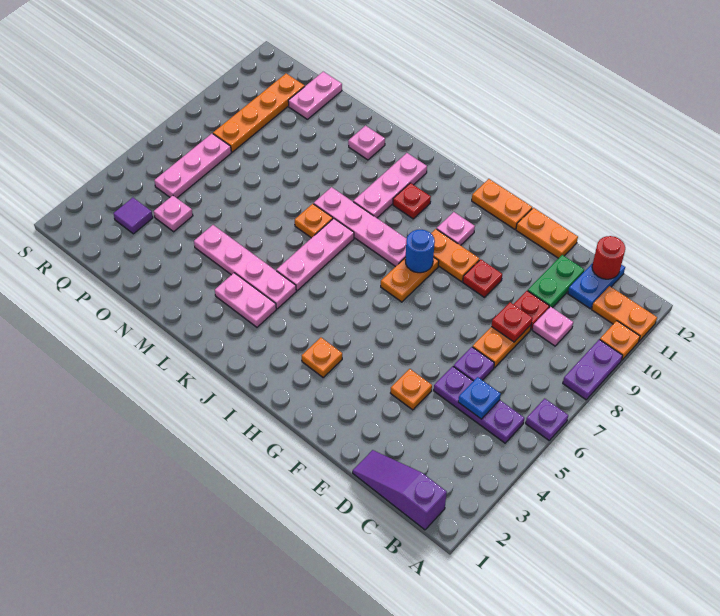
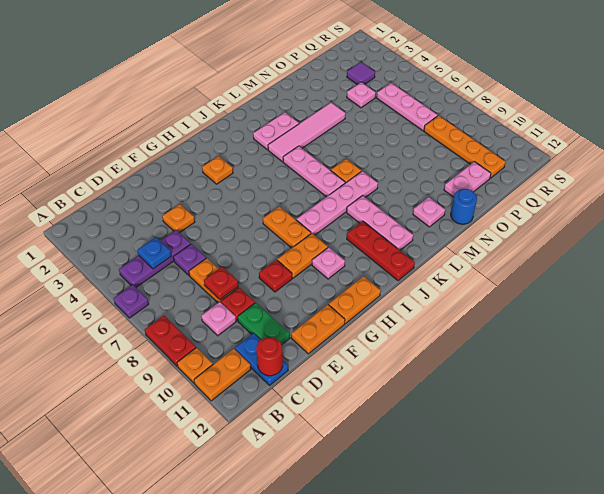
purple plate A8:A9 level 1 -> red plate A8:A9 level 1
purple slope B1:D1 level 1 top B -> none
blue round brick H8 level 2 -> blue round brick N12 level 1
red plate J10 level 1 -> red plate J10:J12 level 1
pink plate K4:N4 level 1 -> pink tile K4:N4 level 1
pink plate P11:P12 level 1 -> pink plate O11:P11 level 1

